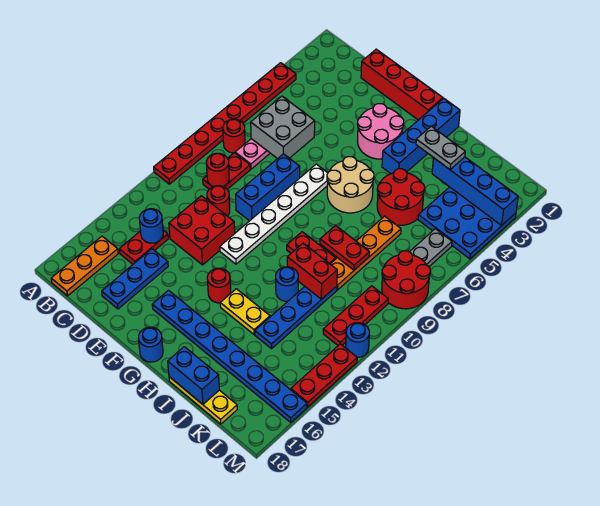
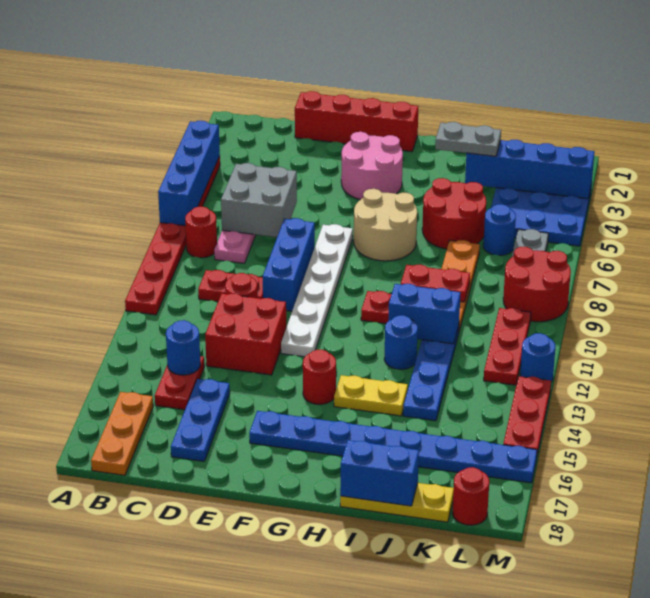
red plate C9:C10 level 1 -> red plate C10:D10 level 1
red round brick C10 level 2 -> red round brick L18 level 1
blue round brick G18 level 1 -> blue round brick K6 level 1
blue brick H1:H4 level 1 -> blue brick A4:A7 level 2
red brick I11:J11 level 2 -> blue brick I11:J11 level 2

